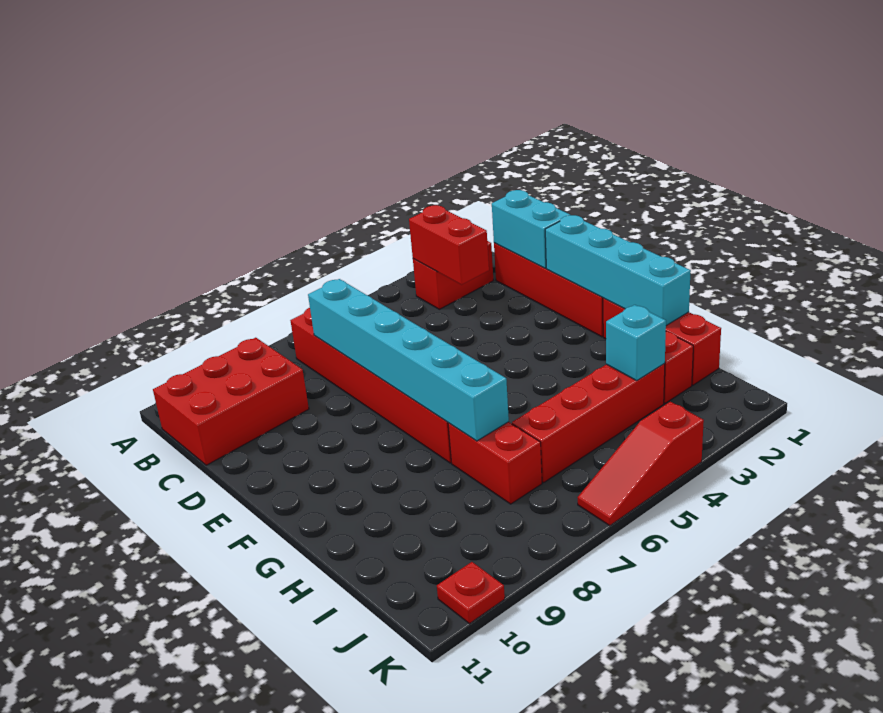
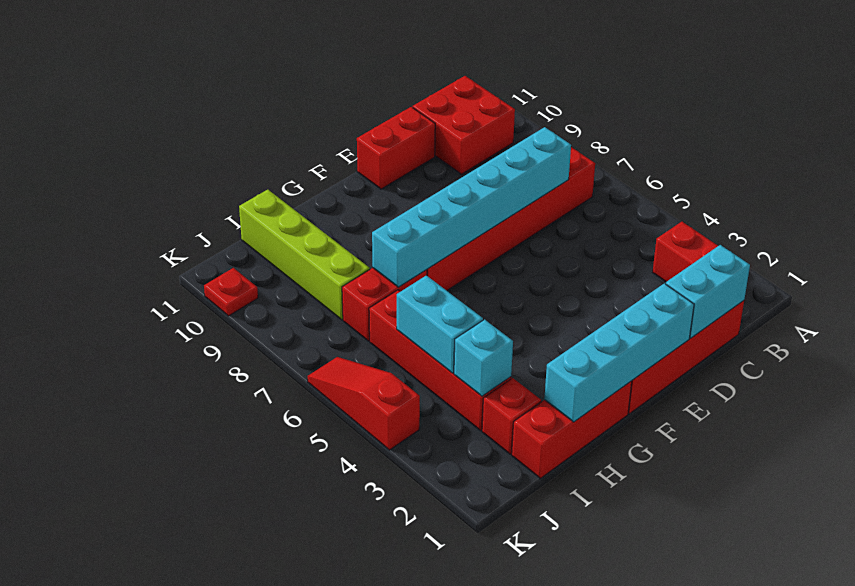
red brick B3:C3 level 2 -> red brick D11:E11 level 1
red brick B9:C11 level 1 -> red brick B10:C11 level 1
none -> cyan brick I4:I5 level 2
none -> lime brick I8:I11 level 1

